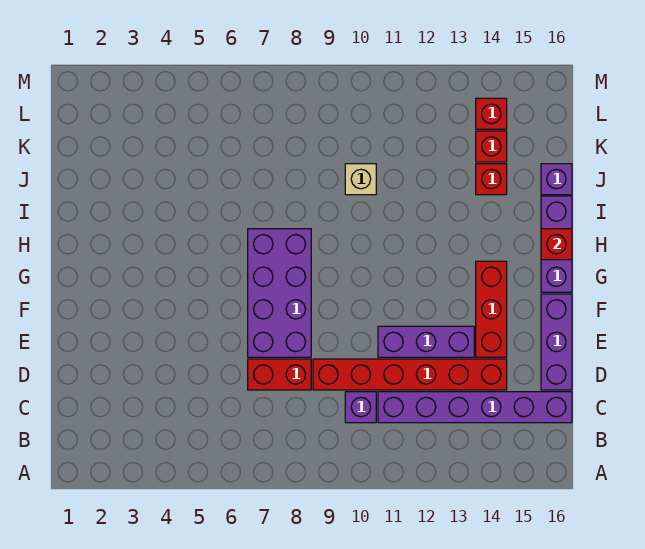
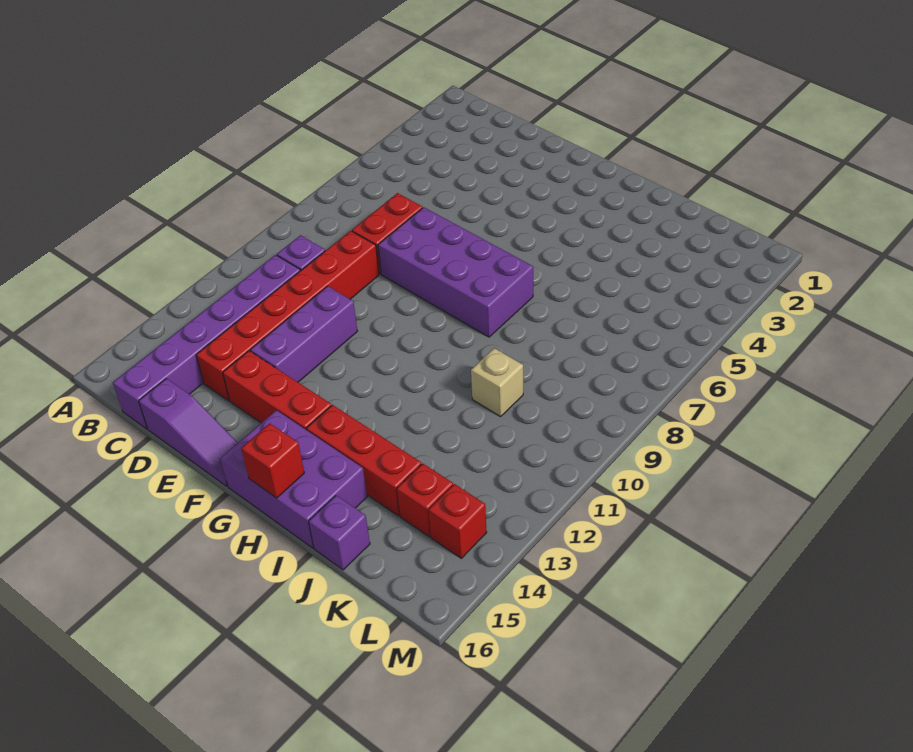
purple brick D16:F16 level 1 -> purple slope D16:F16 level 1 top D
purple brick G16:I16 level 1 -> purple brick G15:I16 level 1
red brick J14 level 1 -> red brick H14:J14 level 1

